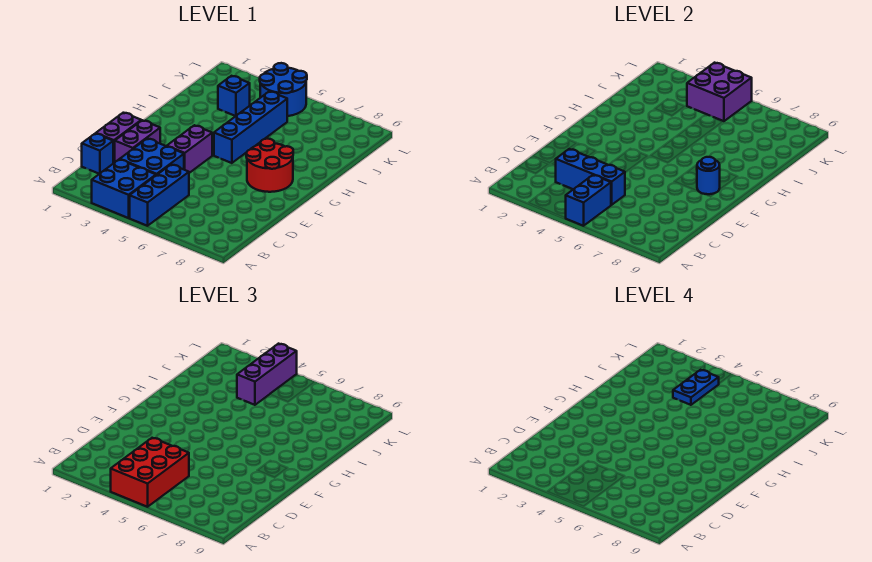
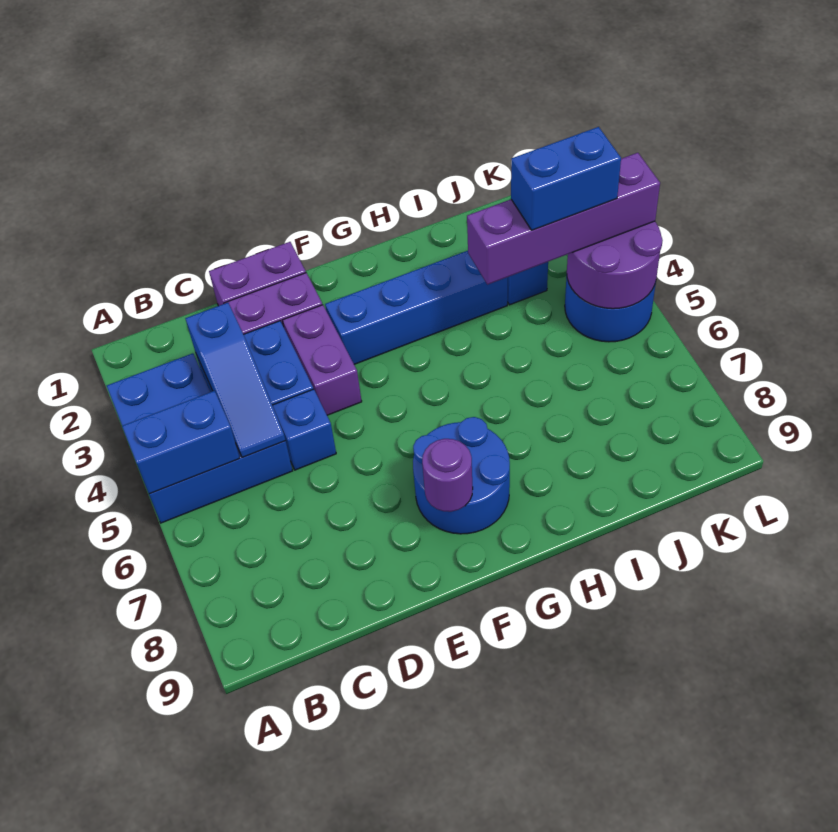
red brick A4:C5 level 3 -> none
blue brick C1 level 1 -> blue brick D5 level 1
blue brick C3:C5 level 2 -> blue slope C3:C5 level 2 top 3
purple brick E4:F4 level 1 -> purple brick E3:E4 level 1
red round brick F7:G8 level 1 -> blue round brick F7:G8 level 1
blue round brick F8 level 2 -> purple round brick F8 level 2
blue brick G5:J5 level 1 -> blue brick F3:I3 level 1
purple brick J4:L4 level 3 -> purple brick I4:L4 level 3
blue plate J4:K4 level 4 -> blue brick J4:K4 level 4
purple brick K4:L5 level 2 -> purple round brick K4:L5 level 2

